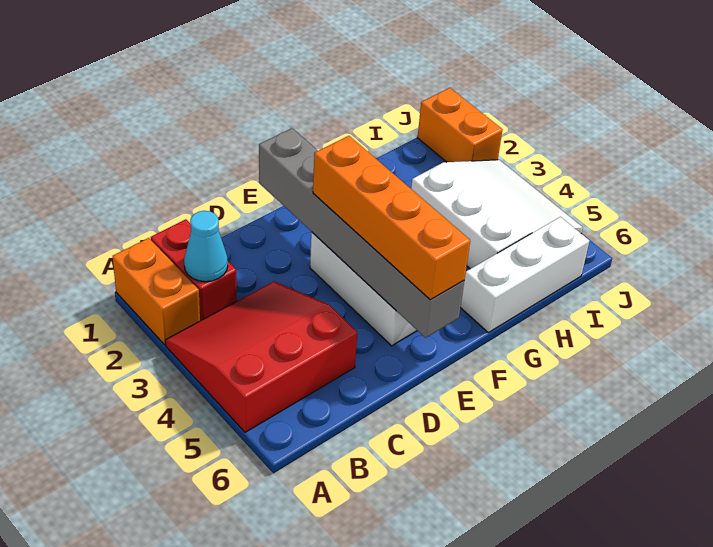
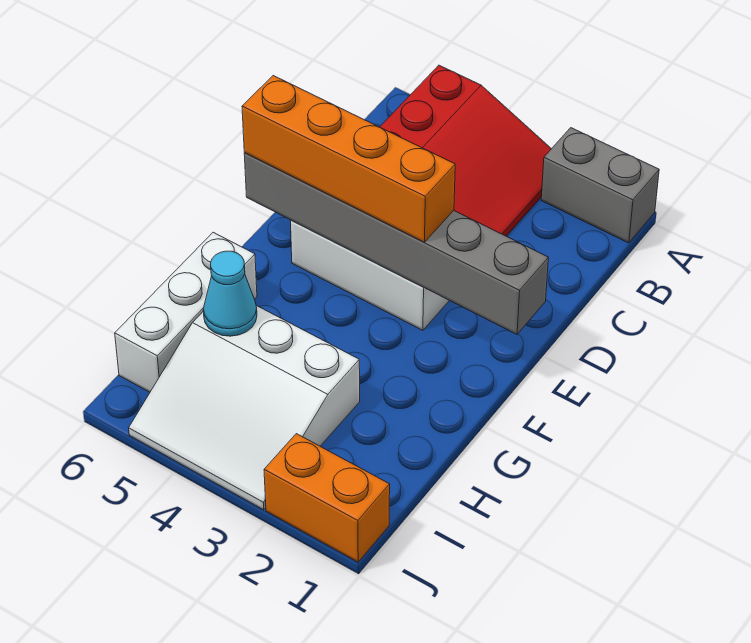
orange brick A1:A2 level 1 -> grey brick A1:A2 level 1
red brick B1:B2 level 1 -> none
cyan cone B2 level 2 -> cyan cone H5 level 2

